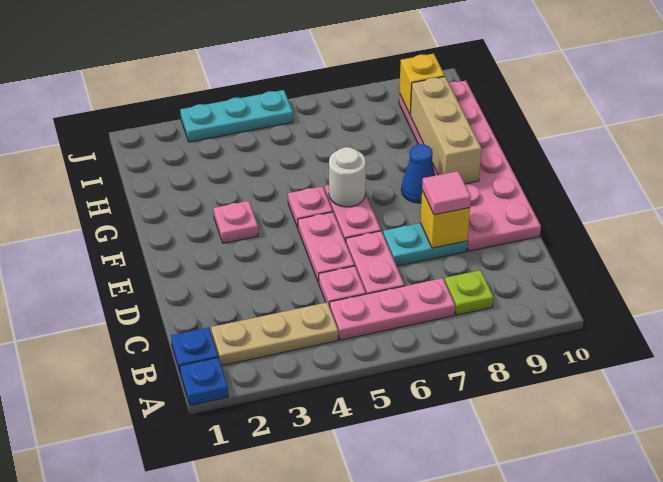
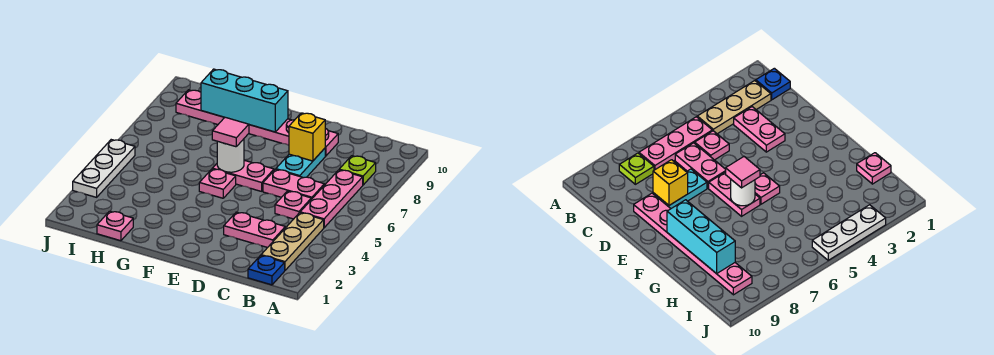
blue plate A1 level 1 -> none
pink plate D5:E5 level 1 -> pink plate C3:D3 level 1
pink tile D8 level 3 -> pink tile F6 level 3
pink plate D9:I10 level 1 -> pink plate D9:I9 level 1
pink plate F3 level 1 -> pink plate H1 level 1
blue cone F8 level 1 -> none
tan brick F9:H9 level 2 -> cyan brick F9:H9 level 2
yellow brick I9 level 2 -> none
cyan plate J3:J5 level 1 -> white plate J3:J5 level 1

